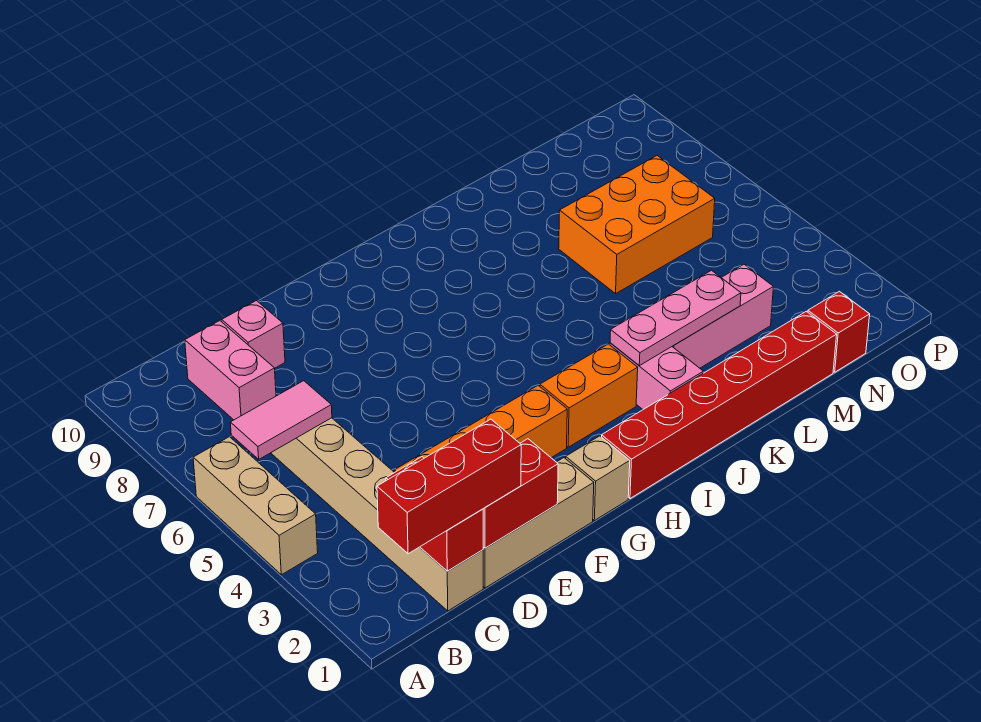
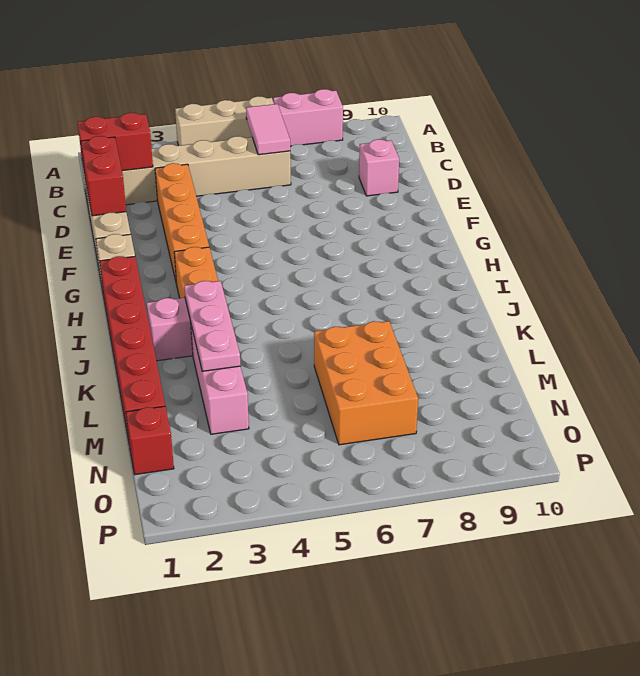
red brick B1:D1 level 3 -> none
pink brick C8:C9 level 1 -> pink brick A7:A8 level 1

